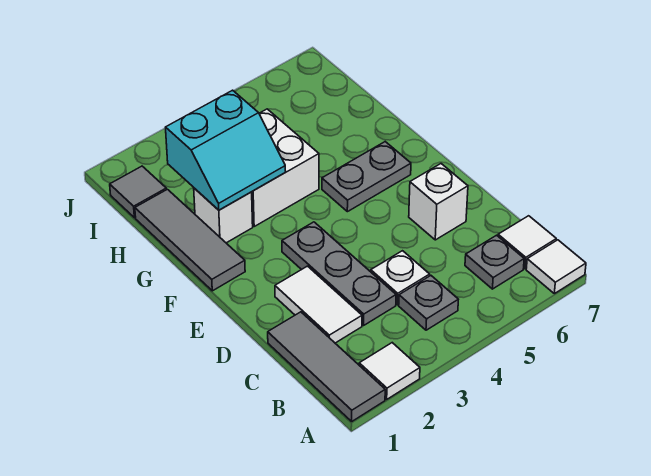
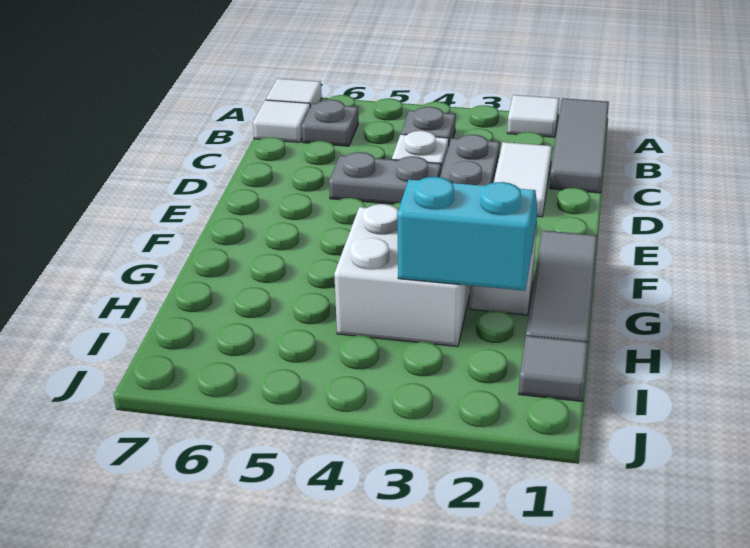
white brick D6 level 1 -> none
grey plate F5:F6 level 1 -> grey plate D4:D5 level 1

